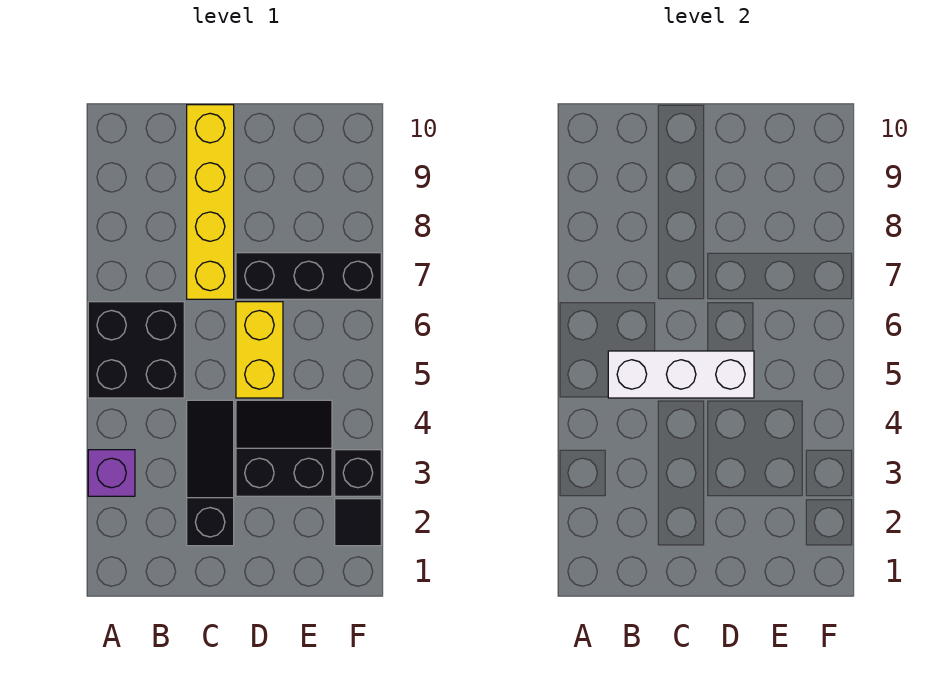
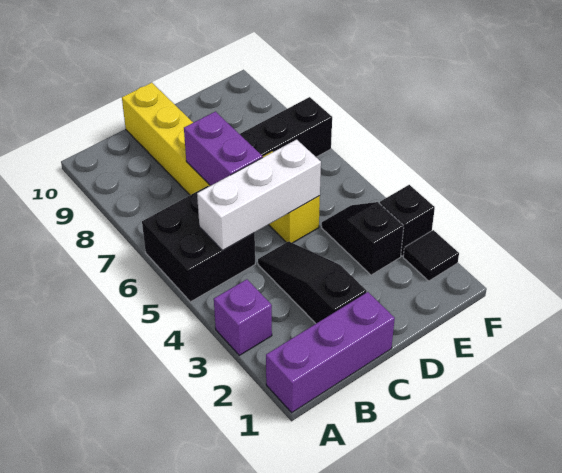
none -> purple brick A1:C1 level 1
none -> purple brick C6:C7 level 2
black slope D3:E4 level 1 top 3 -> black slope E3:E4 level 1 top 3

